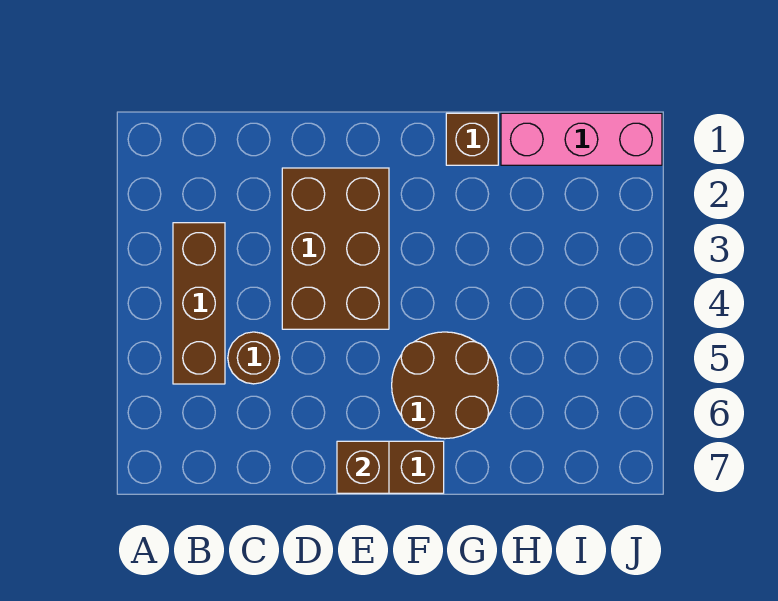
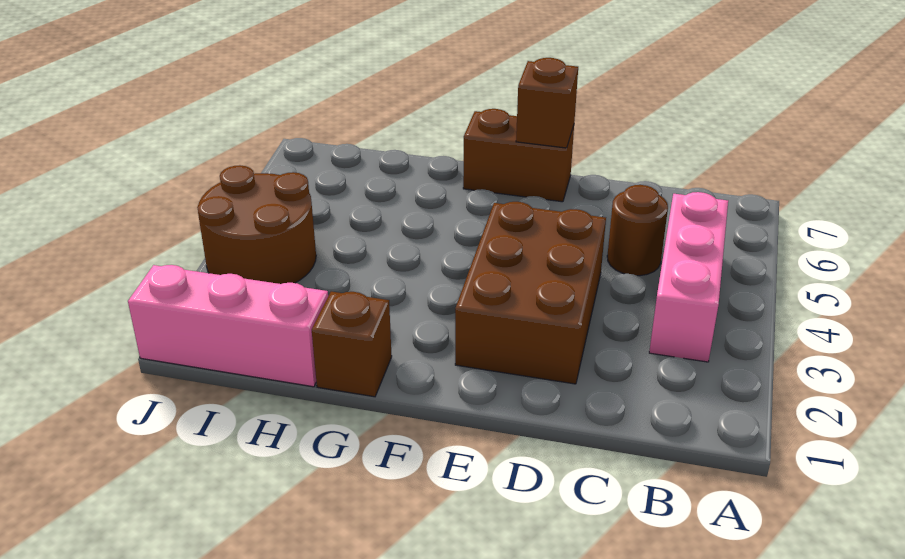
brown brick B3:B5 level 1 -> pink brick B3:B5 level 1
brown round brick F5:G6 level 1 -> brown round brick I3:J4 level 1

